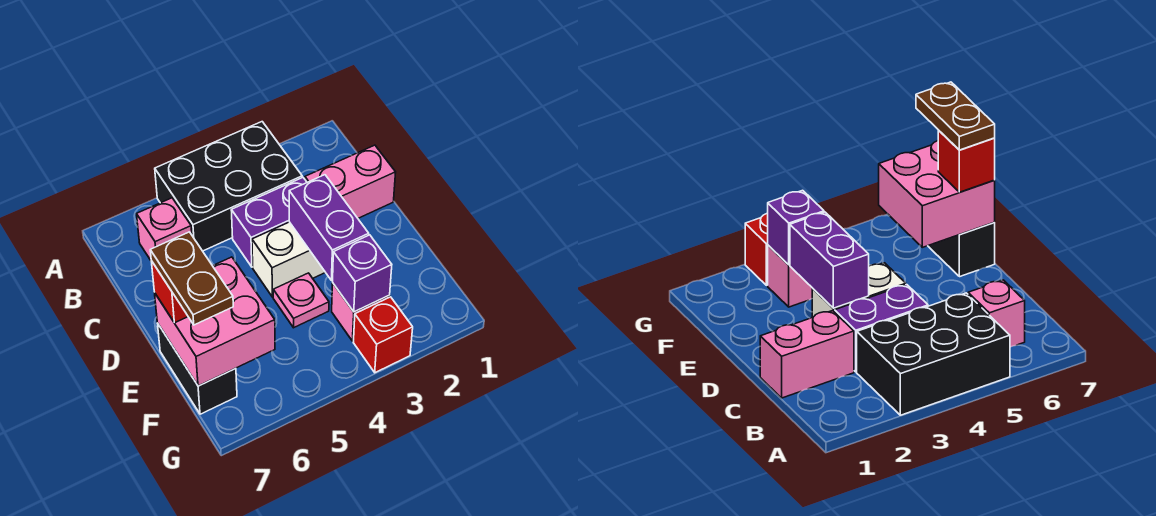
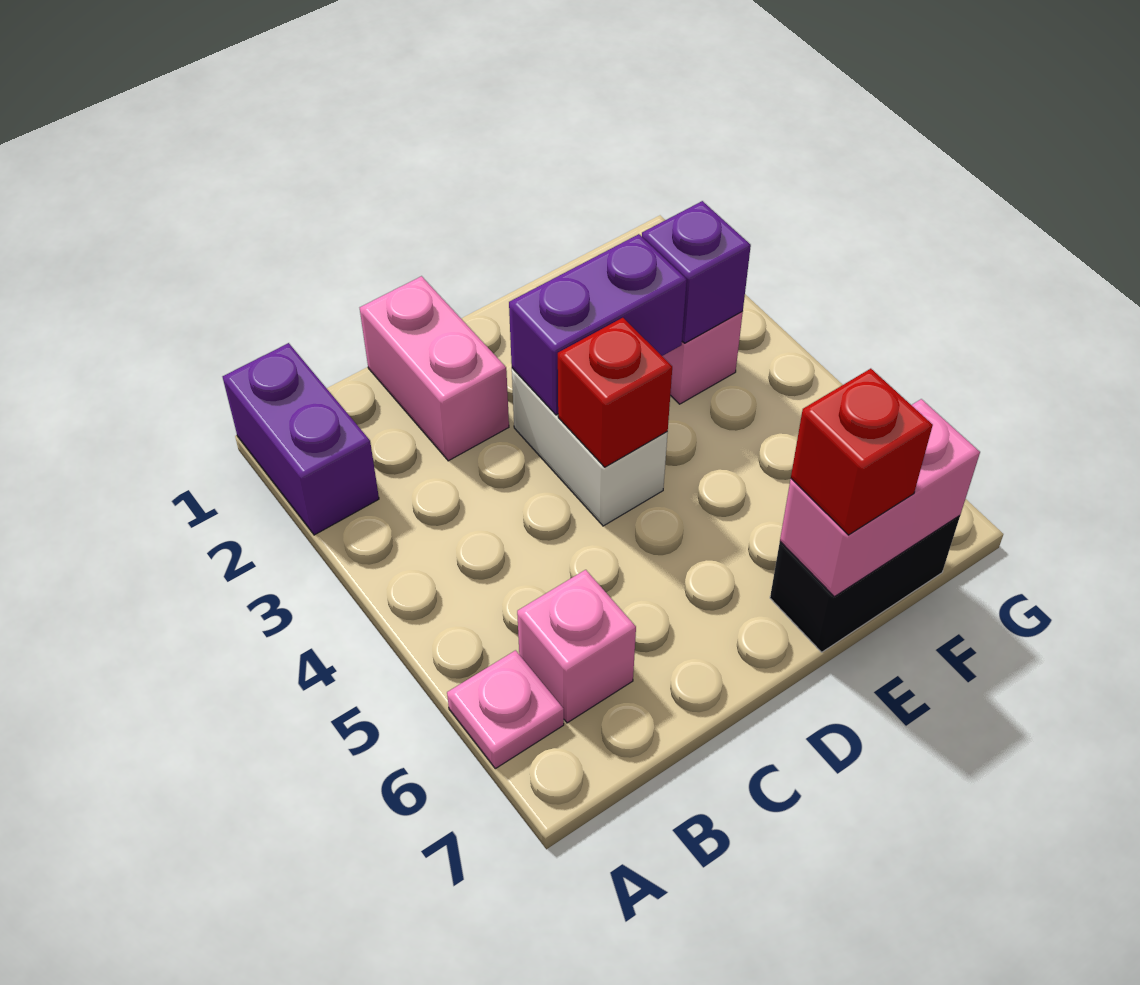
black brick A3:B5 level 1 -> none
purple brick C3:C4 level 1 -> purple brick A1:A2 level 1
pink plate E4 level 1 -> pink plate A6 level 1
pink brick E6:F7 level 2 -> pink brick E7:F7 level 2
brown plate E7:F7 level 4 -> none
red brick G3 level 1 -> red brick D4 level 2

